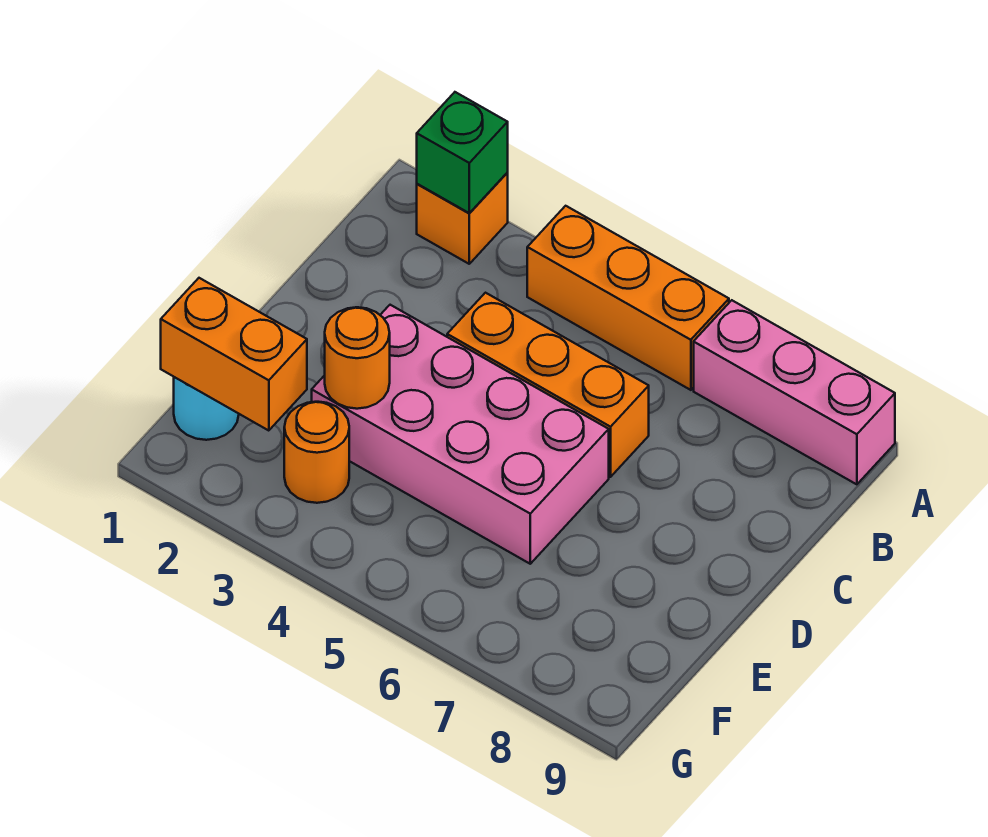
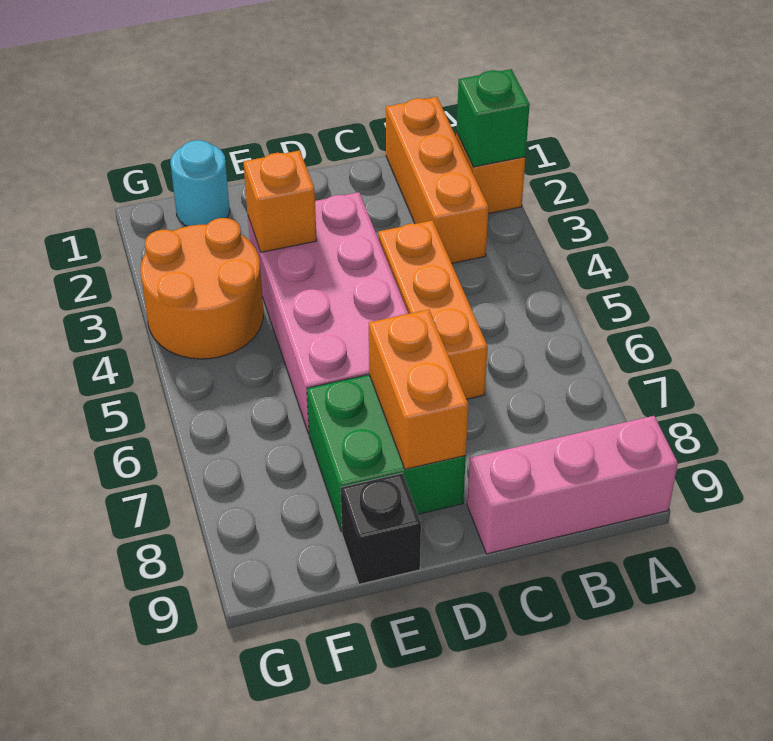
orange brick A4:A6 level 1 -> orange brick B1:B3 level 1
pink brick A7:A9 level 1 -> pink brick A9:C9 level 1
none -> green brick D7:E8 level 1
orange round brick E3 level 2 -> orange brick E3 level 2
none -> black brick E9 level 1
orange brick F1:F2 level 2 -> orange brick D7:D8 level 2
orange round brick F3 level 1 -> orange round brick F3:G4 level 1

